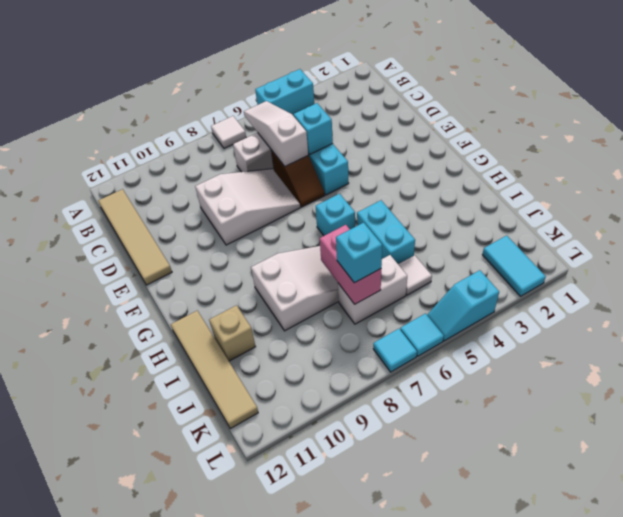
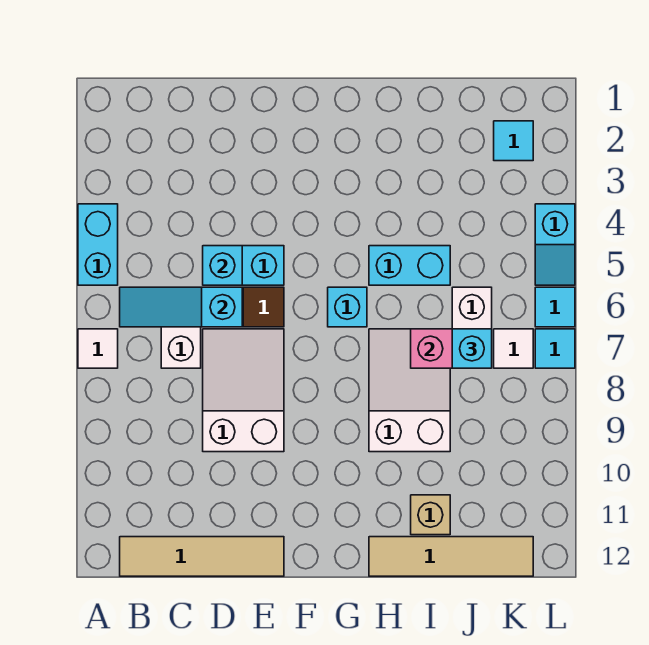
white slope B6:D6 level 2 top D -> cyan slope B6:D6 level 2 top D
white tile J5 level 1 -> white tile K7 level 1
cyan tile K2:L2 level 1 -> cyan tile K2 level 1

